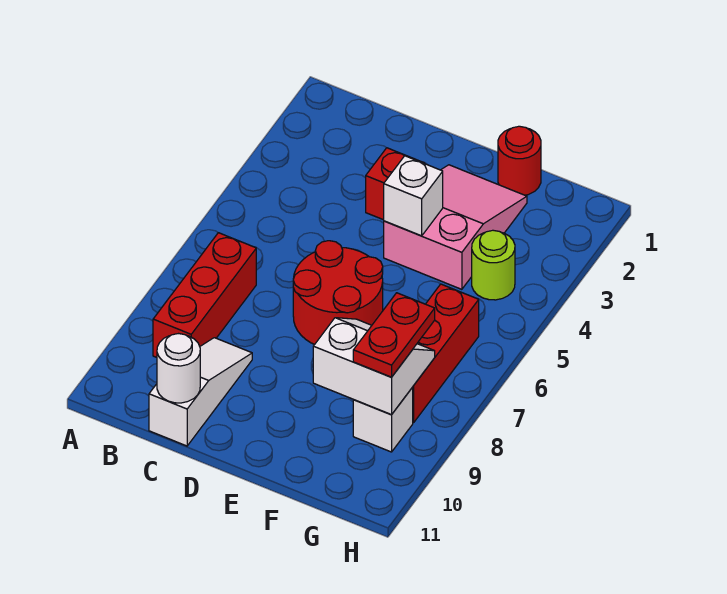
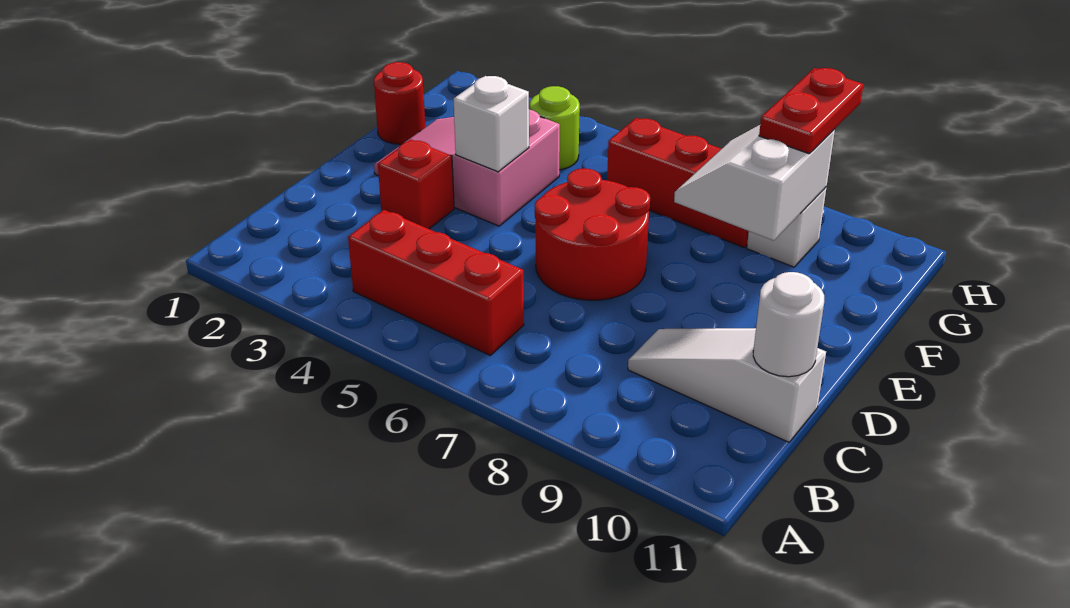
red brick B7:B9 level 1 -> red brick B4:B6 level 1
red plate G8:G9 level 3 -> red plate G9:H9 level 3

